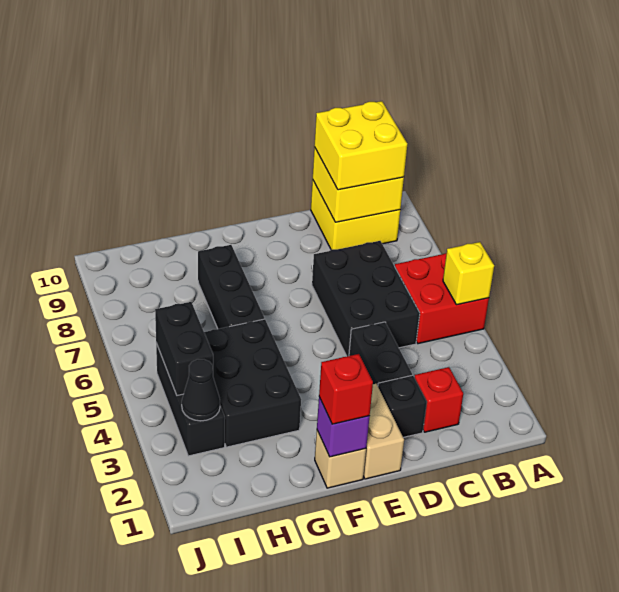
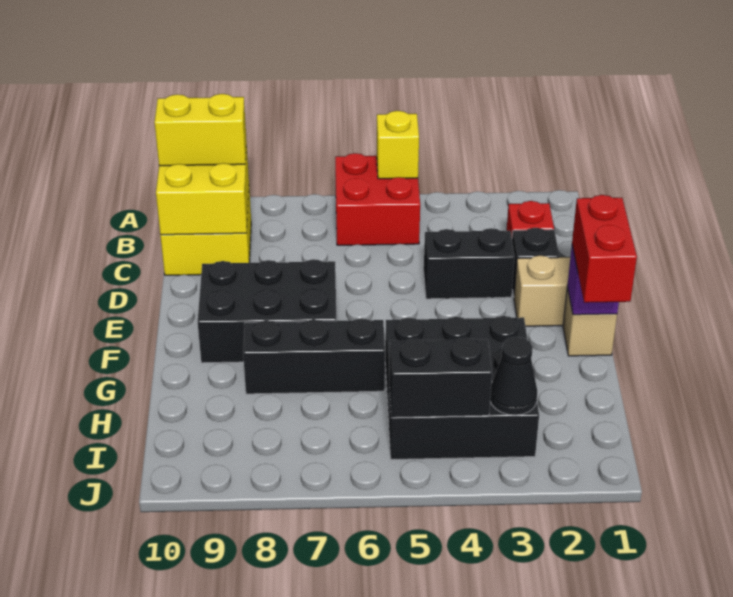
yellow brick B9:C10 level 3 -> yellow brick B9:B10 level 3
black brick C5:D7 level 1 -> black brick E7:F9 level 1
red brick F1 level 3 -> red brick F1:G1 level 3

